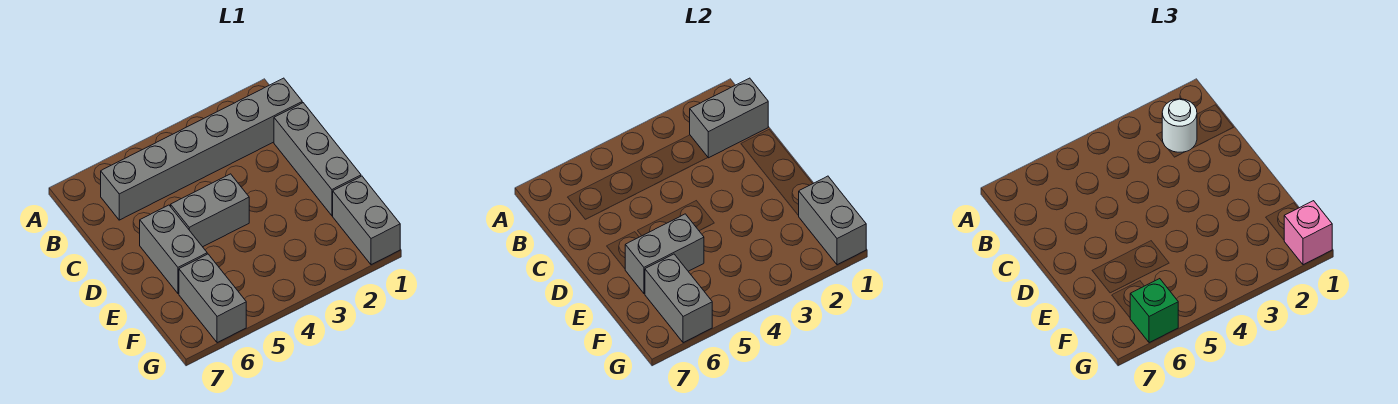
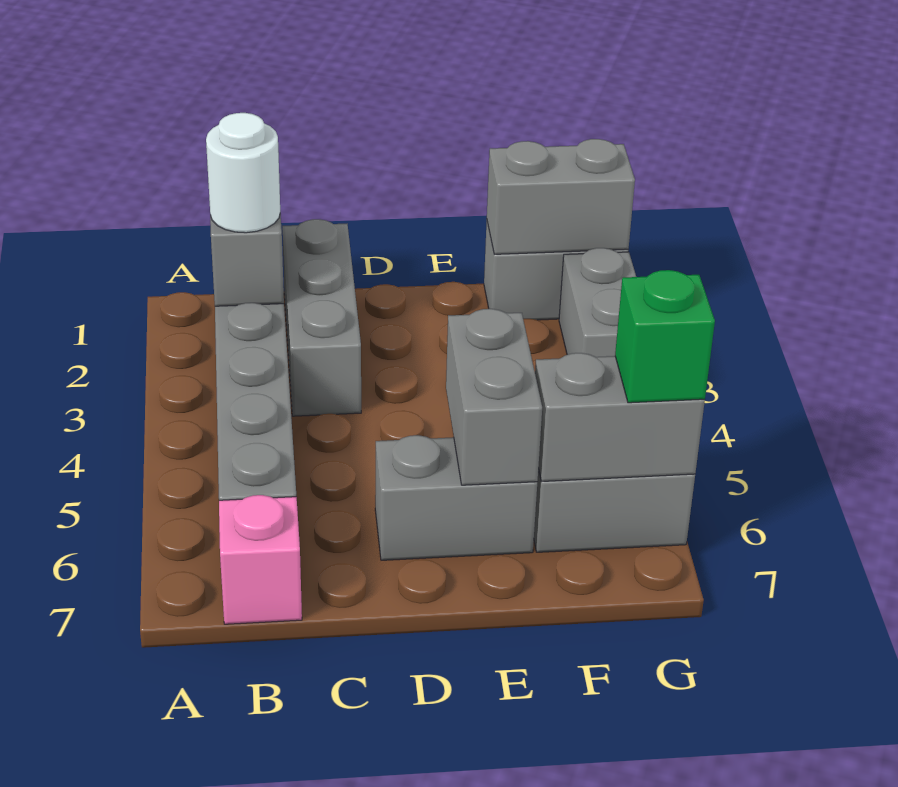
grey brick C1:E1 level 1 -> grey brick C1:C3 level 1
grey brick D4:D5 level 1 -> grey brick G2:G3 level 1
pink brick G1 level 3 -> pink brick B7 level 1

